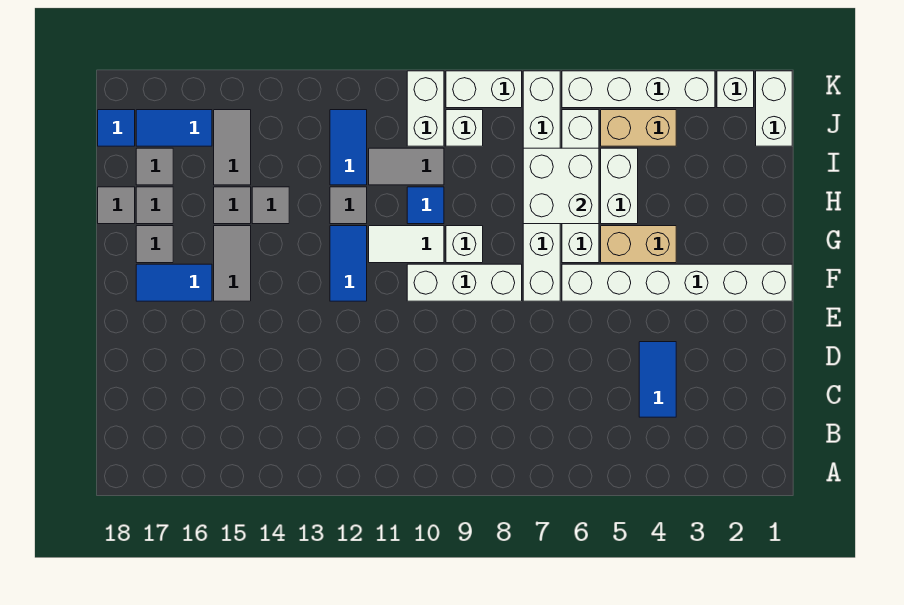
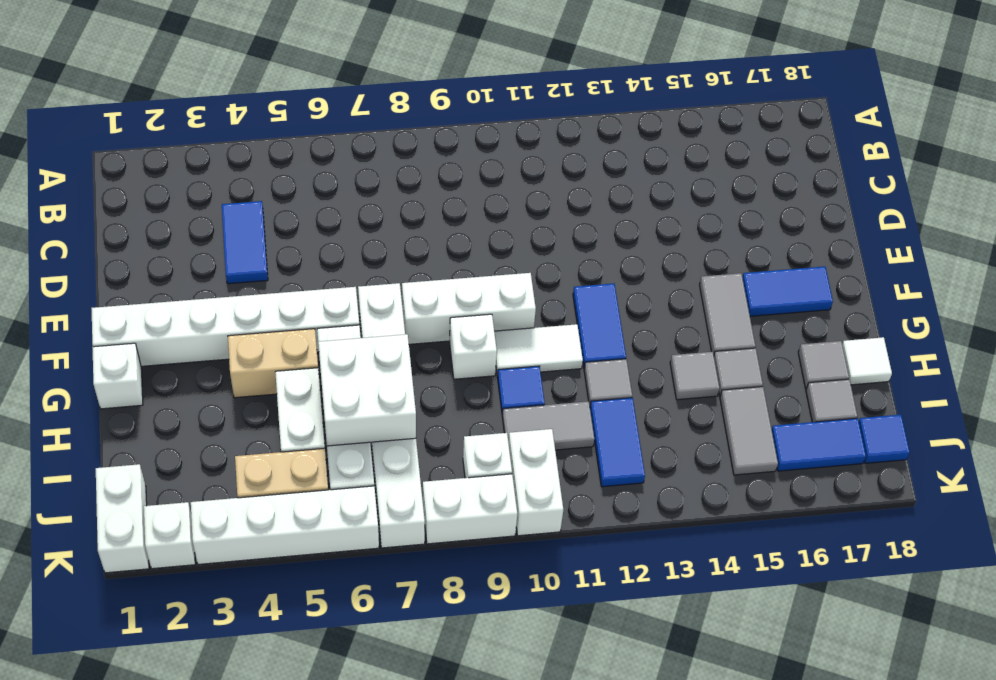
none -> white brick G1 level 1
grey tile G17 level 1 -> none
grey tile H18 level 1 -> white tile H18 level 1

